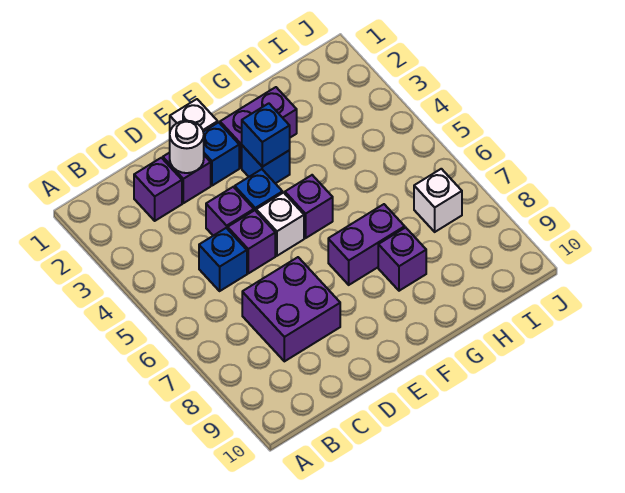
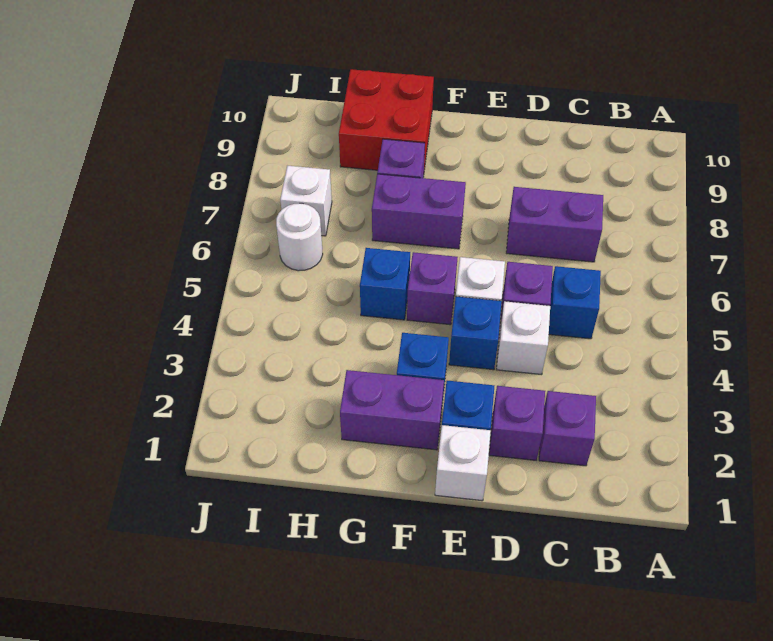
purple brick C7:D8 level 1 -> purple brick C7:D7 level 1
white round brick D2 level 2 -> white round brick I6 level 1
purple brick D4 level 1 -> white brick D4 level 1
blue brick F3 level 2 -> blue brick G5 level 1
none -> red brick G9:H10 level 1

